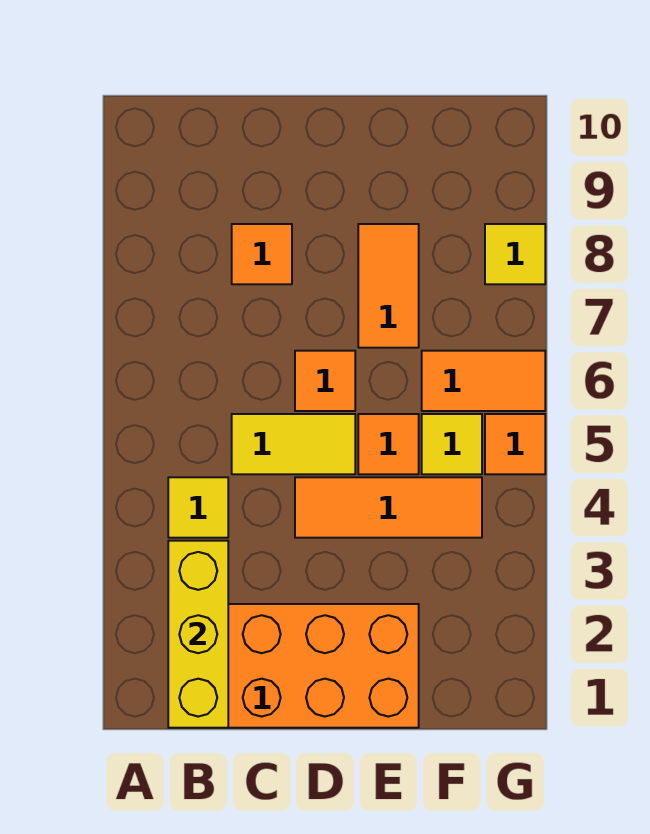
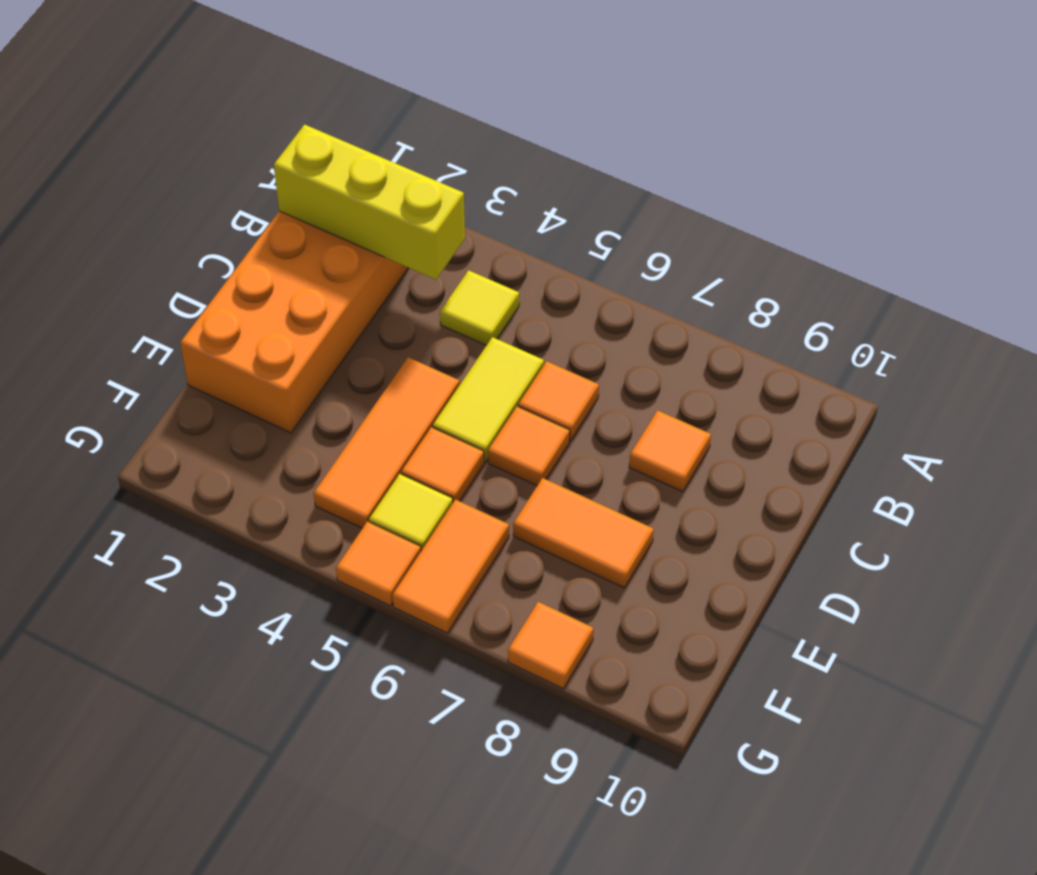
none -> orange tile C6 level 1
yellow tile G8 level 1 -> orange tile G8 level 1

